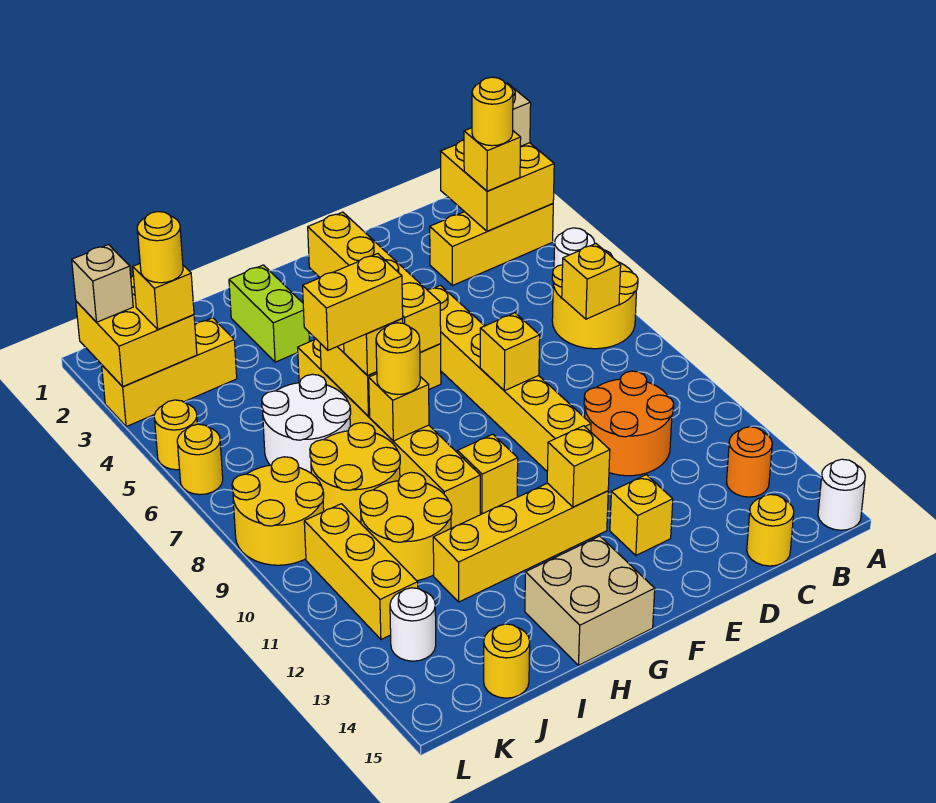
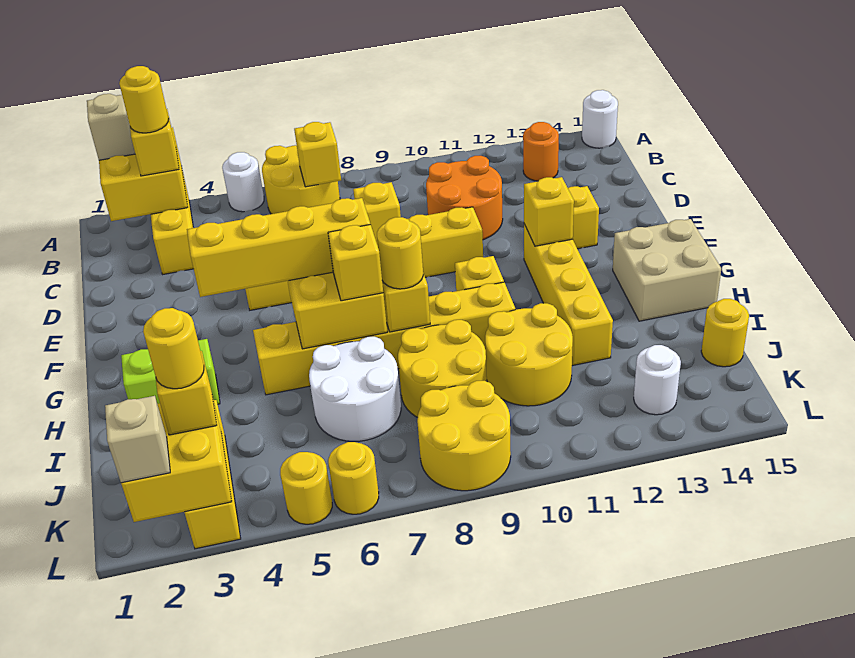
yellow round brick C15 level 1 -> none
yellow brick H7:I7 level 4 -> none
yellow brick K10:K12 level 1 -> none

